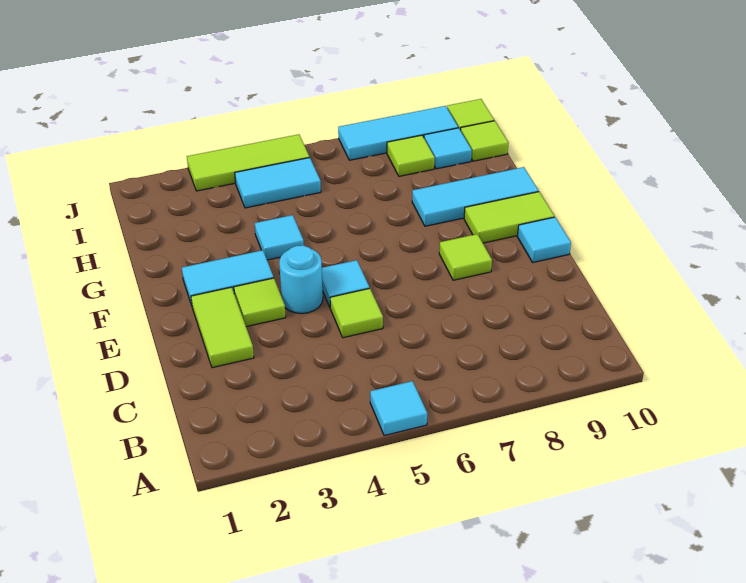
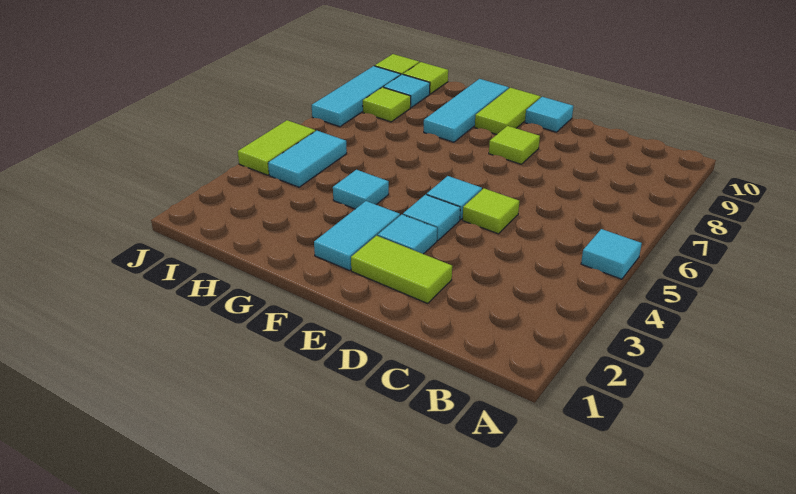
lime tile E3 level 1 -> cyan tile E3 level 1
cyan round brick E4 level 1 -> cyan tile E4 level 1
lime tile J3:J5 level 1 -> lime tile J4:J5 level 1

